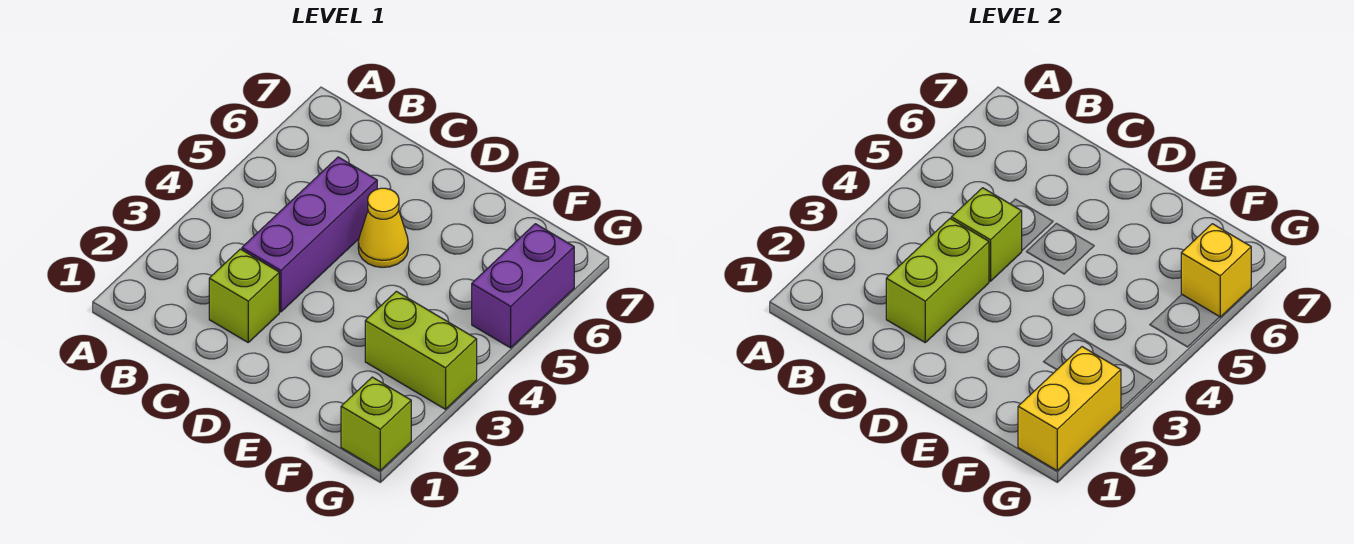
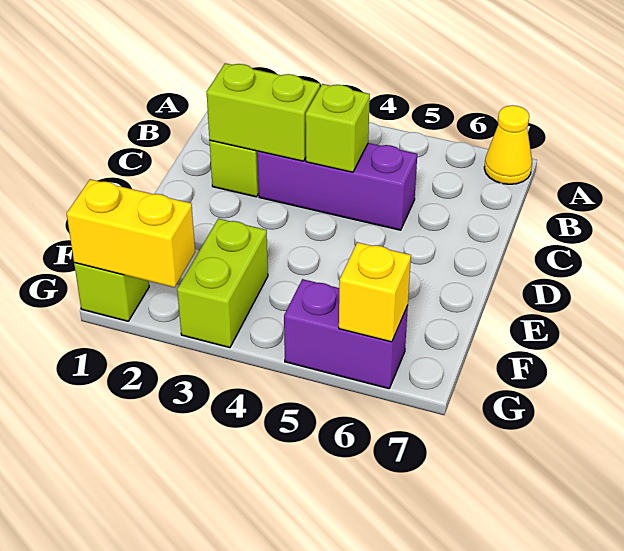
yellow cone D5 level 1 -> yellow cone A7 level 1

